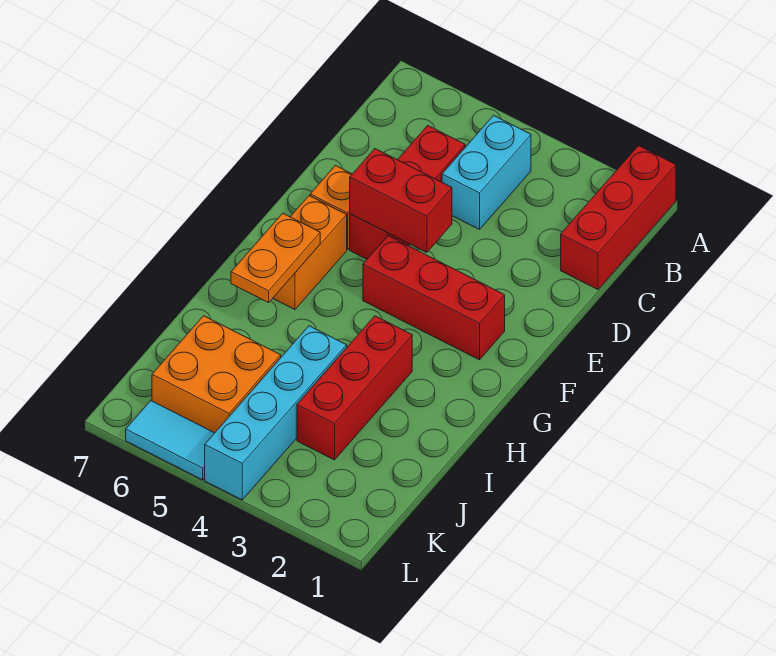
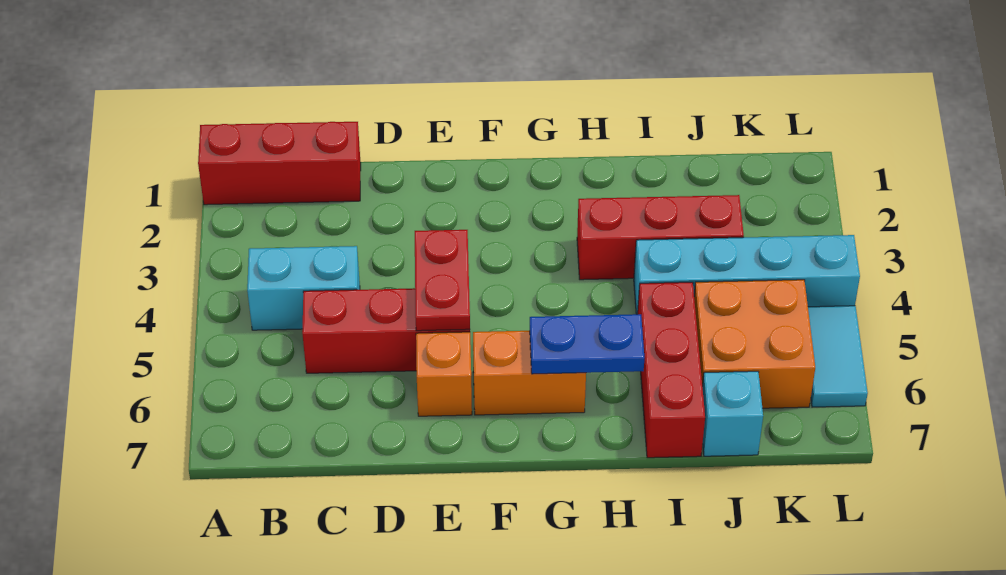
red brick E4:E5 level 2 -> red plate E4:E5 level 2
red brick F2:F4 level 1 -> red brick I5:I7 level 1
orange plate G6:H6 level 2 -> blue plate G6:H6 level 2
none -> cyan brick J7 level 1

